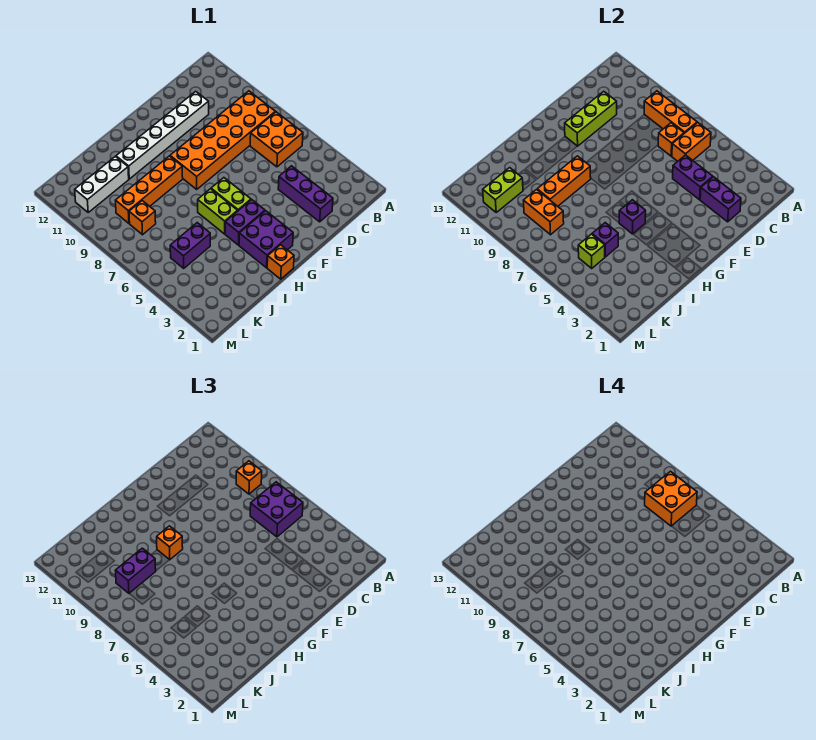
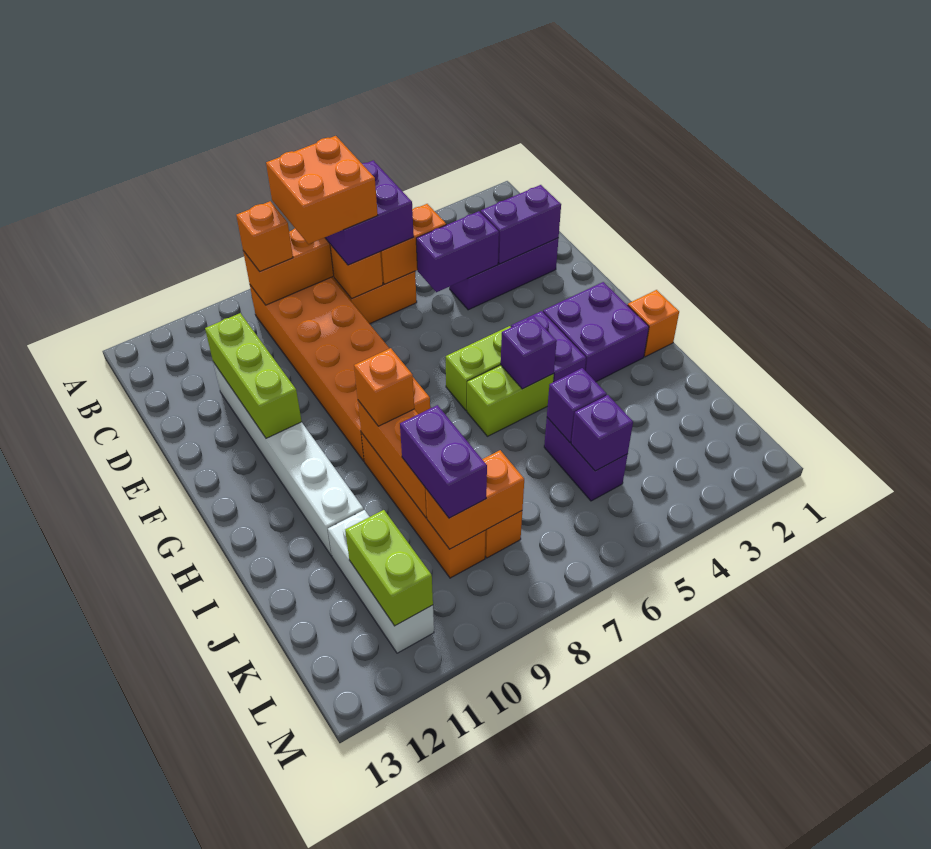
orange brick B6:C6 level 2 -> orange brick C5:C6 level 2
lime brick K5 level 2 -> purple brick K5 level 2

